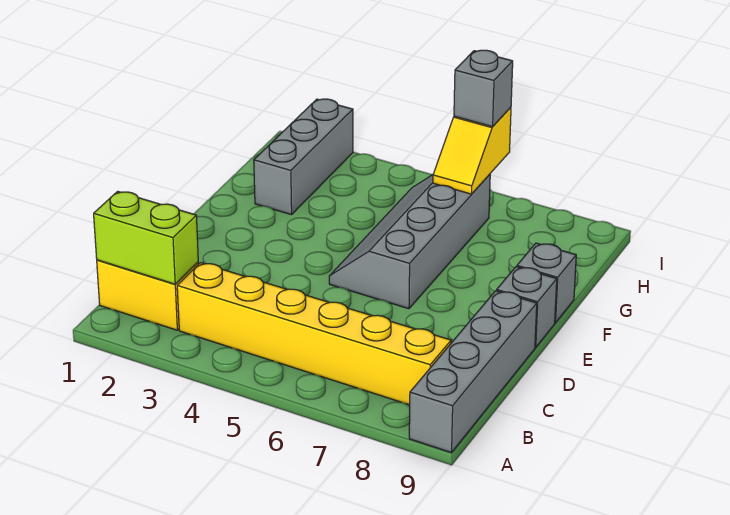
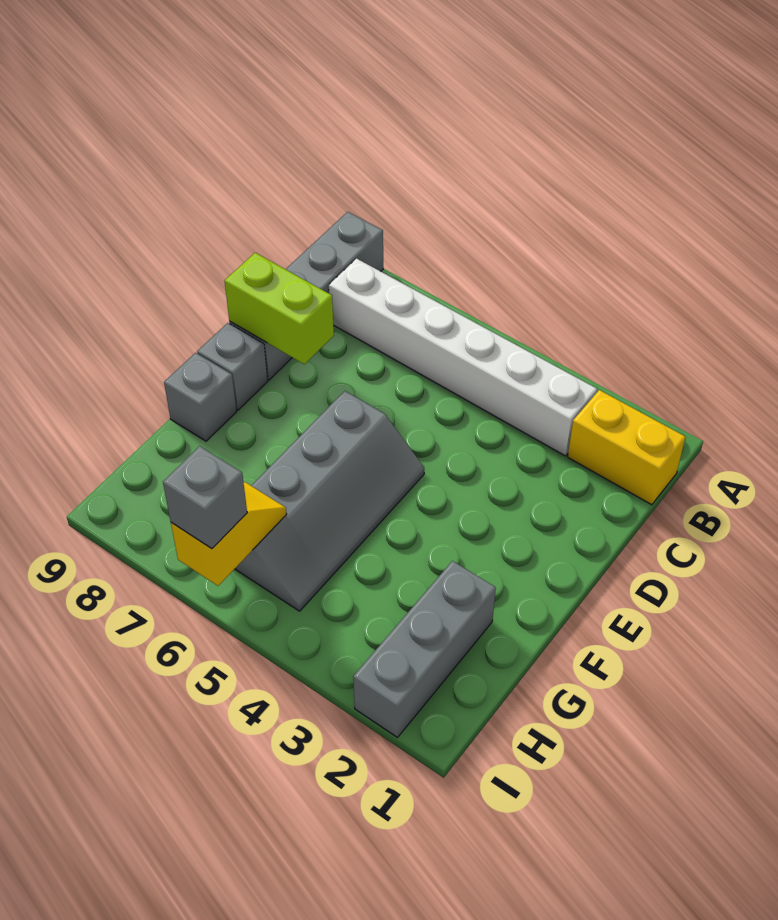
lime brick B1:B2 level 2 -> lime brick D8:D9 level 2
yellow brick B3:B8 level 1 -> white brick B3:B8 level 1

